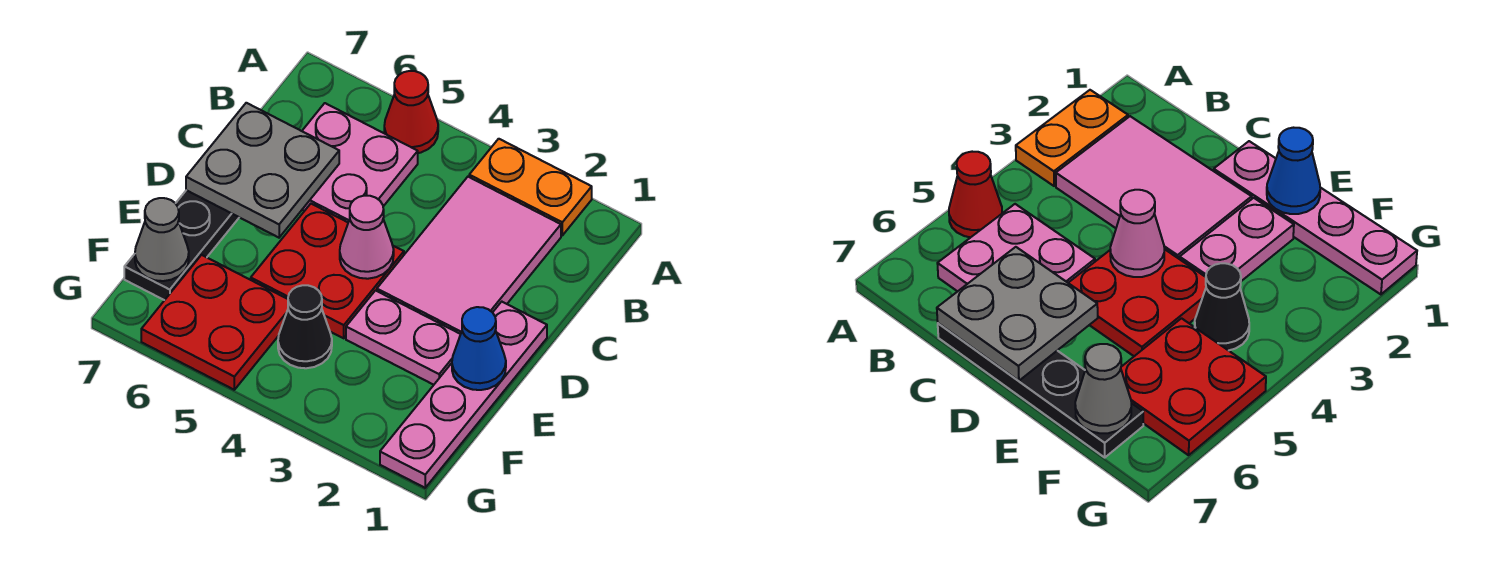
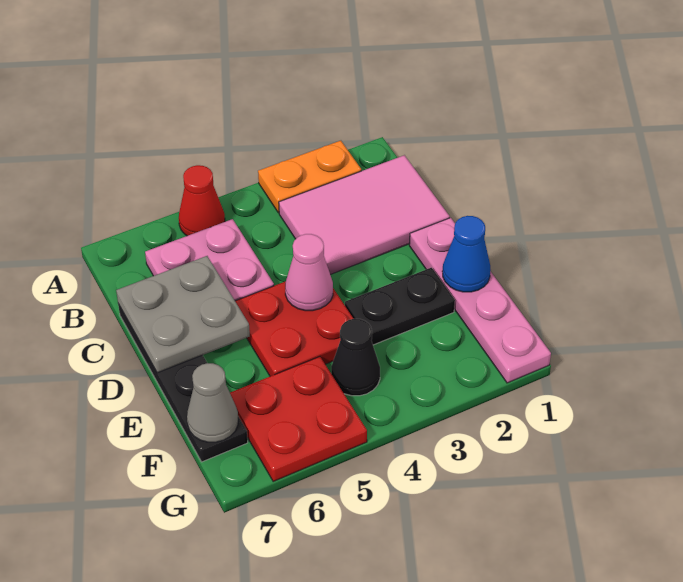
pink tile B2:D3 level 1 -> pink tile B1:C3 level 1
pink plate E2:E3 level 1 -> black plate E2:E3 level 1

